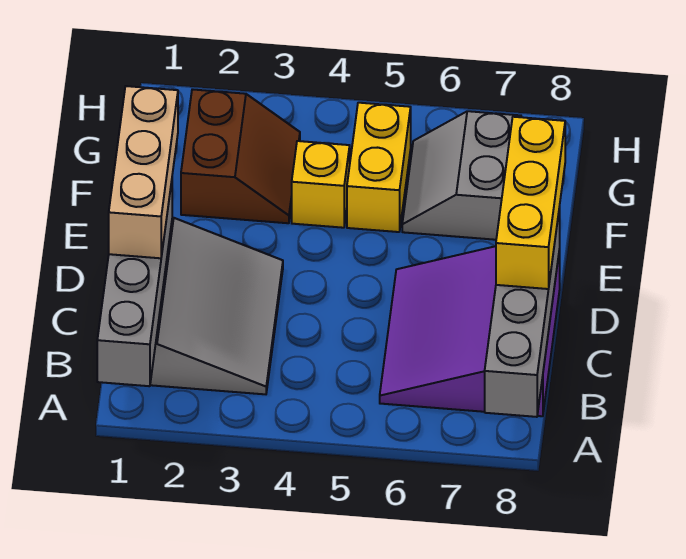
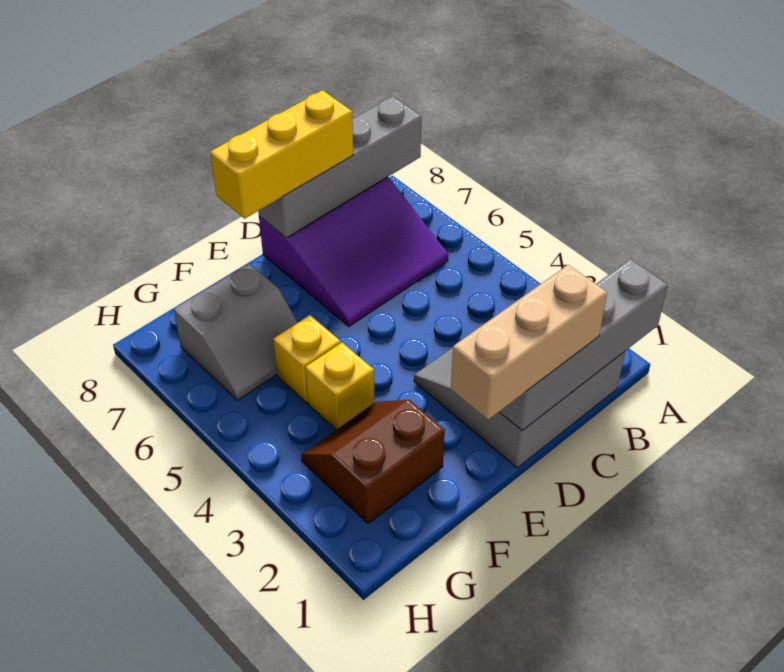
yellow brick F5:G5 level 1 -> yellow brick F5 level 1

